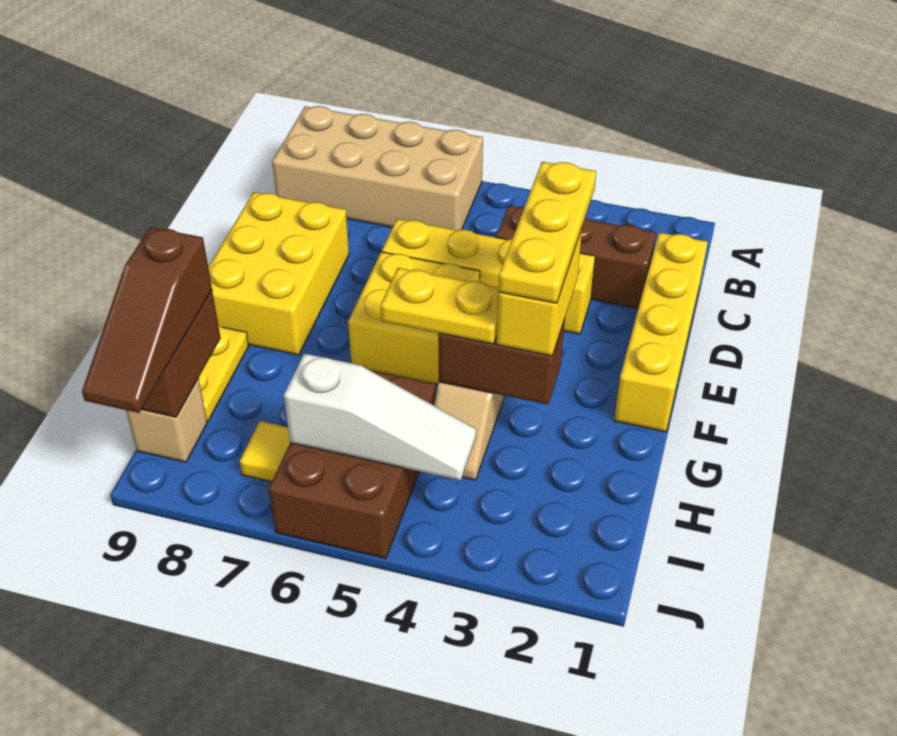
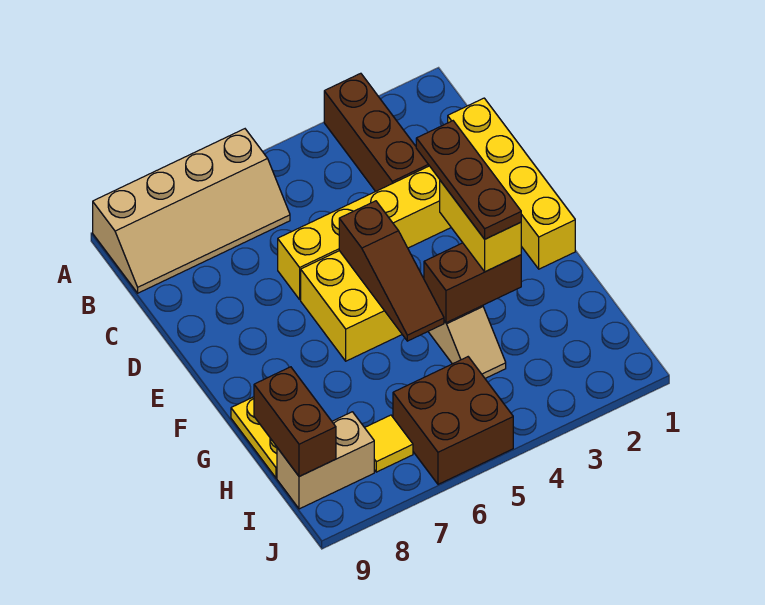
tan brick A6:B9 level 1 -> tan slope A6:B9 level 1 top A
brown brick C2:C4 level 1 -> brown brick A3:C3 level 1
yellow brick D8:F9 level 1 -> none
yellow plate E3:G3 level 4 -> brown plate E3:G3 level 4
yellow plate G4:G5 level 3 -> none
brown brick H5:J6 level 1 -> brown brick I5:J6 level 1
brown slope H9:J9 level 3 top H -> brown slope E5:G5 level 2 top E
white slope I4:I6 level 2 top 6 -> none
tan brick I9 level 1 -> tan brick I8:I9 level 1

